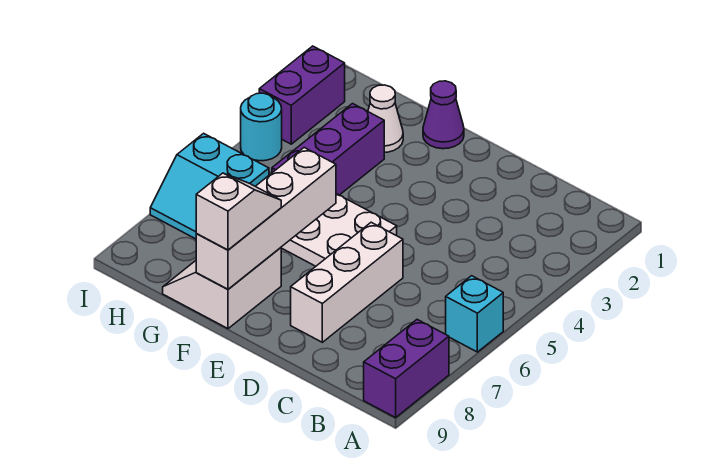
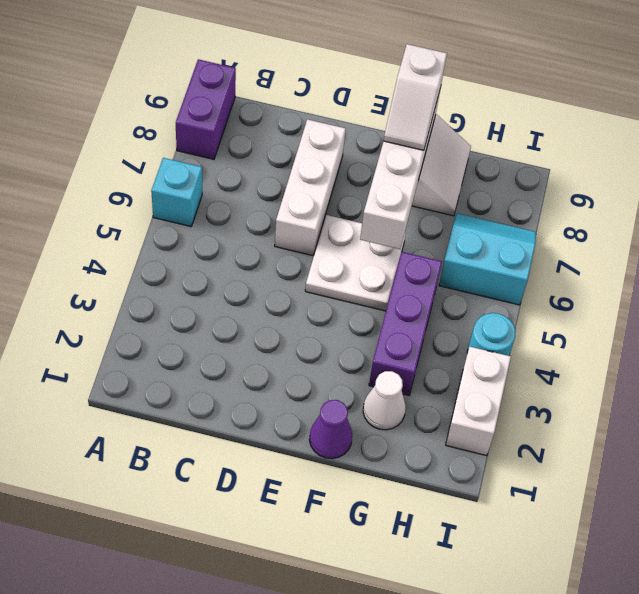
purple brick I2:I3 level 1 -> white brick I2:I3 level 1

